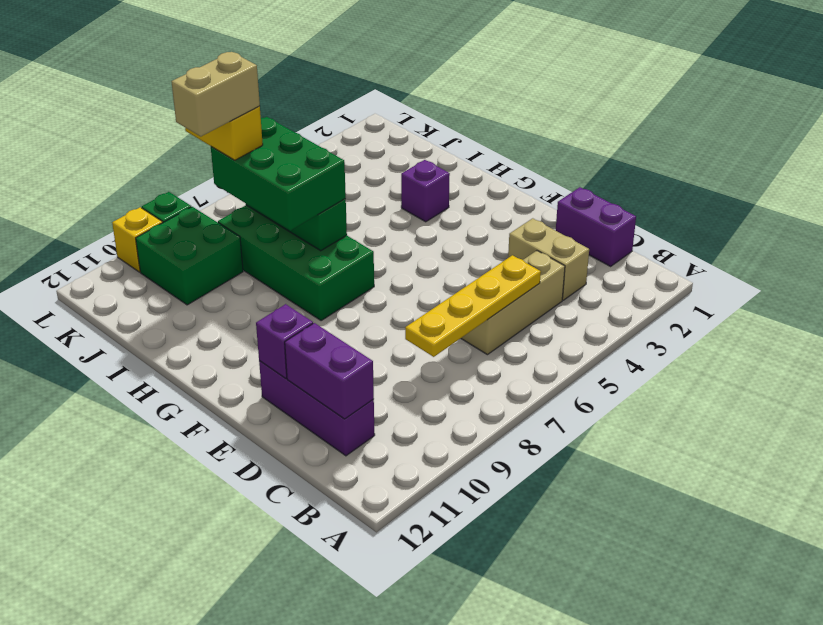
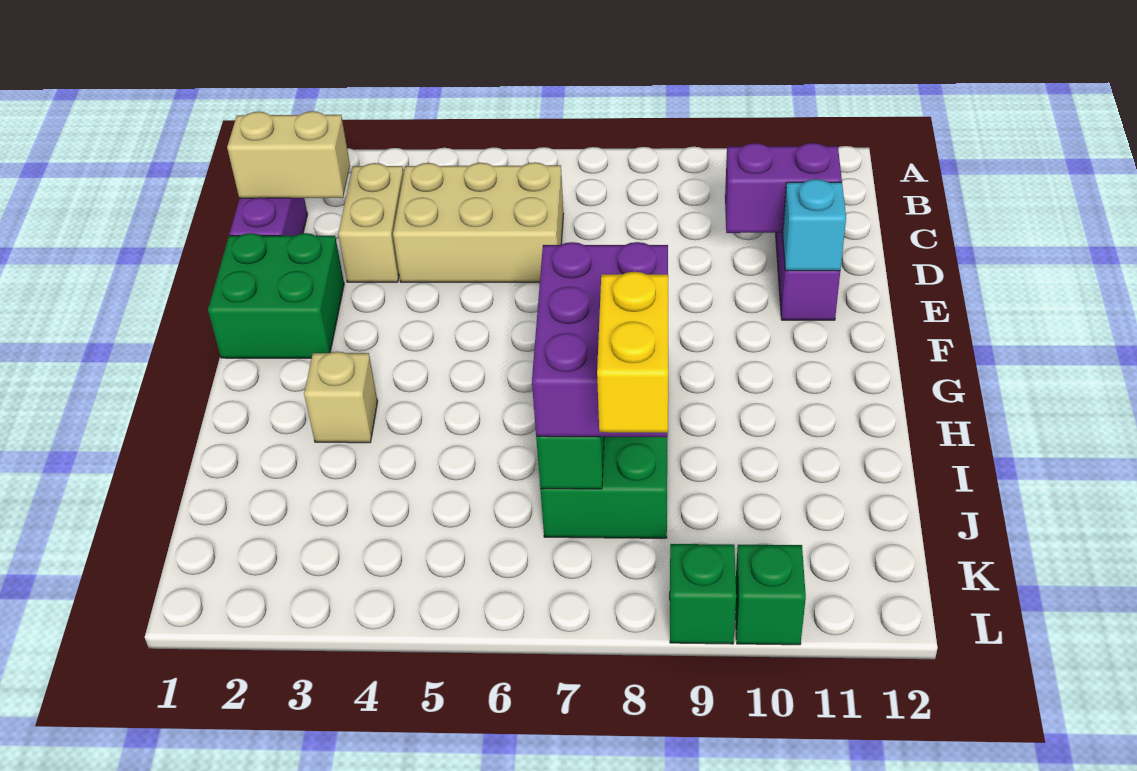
tan brick C4:C6 level 1 -> tan brick C4:D6 level 1
yellow plate C5:C8 level 2 -> none
purple brick C11:D11 level 2 -> purple brick D10:D11 level 2
purple brick E11 level 2 -> cyan brick E11 level 2
purple brick H3 level 1 -> tan brick H3 level 1
green brick H7:J8 level 3 -> purple brick H7:J8 level 3
tan brick J8:J9 level 5 -> tan brick C1:C2 level 2
green brick J9:K10 level 1 -> green brick E1:F2 level 1
yellow brick L10 level 1 -> green brick L10 level 1

